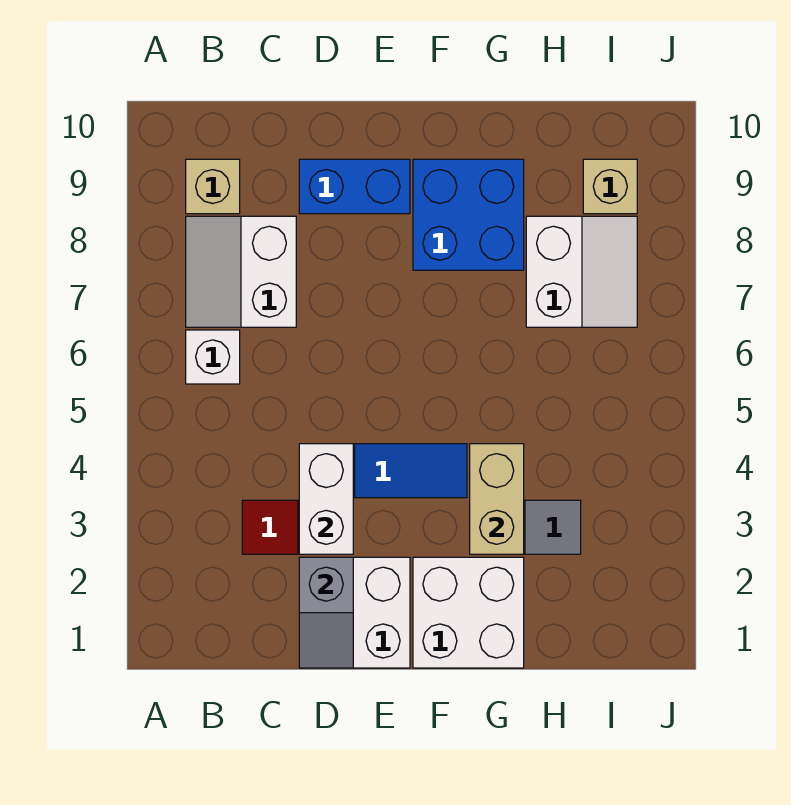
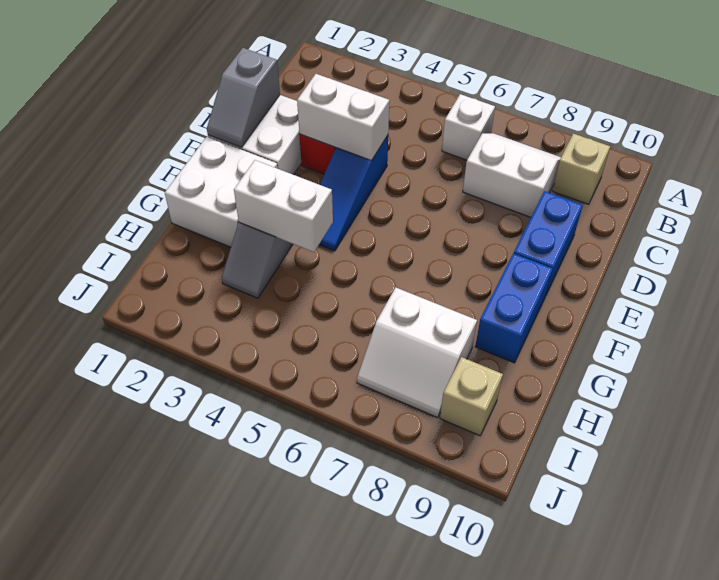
grey slope D1:D2 level 2 top 2 -> grey slope D1:E1 level 2 top D
blue brick F8:G9 level 1 -> blue brick F9:G9 level 1
tan brick G3:G4 level 2 -> white brick G3:G4 level 2

